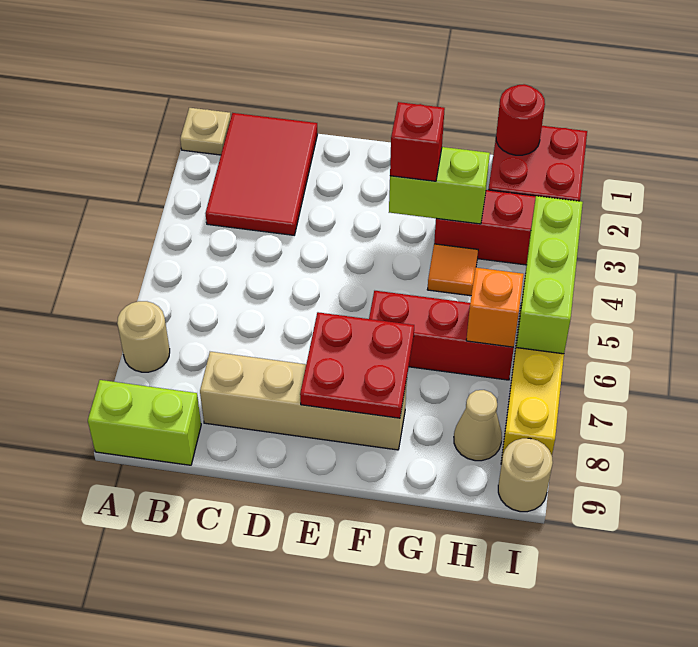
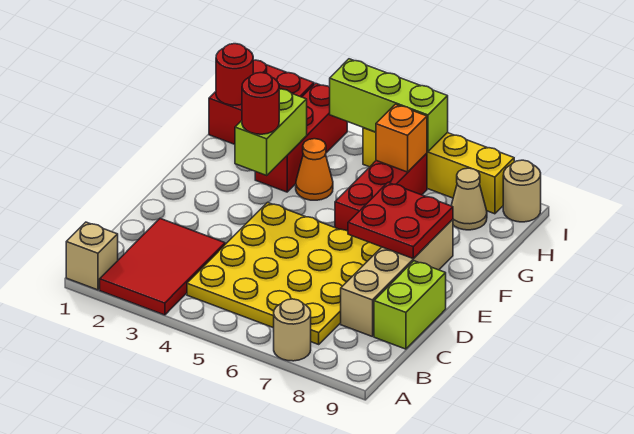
tan plate A1 level 1 -> tan brick A1 level 1
lime brick A9:B9 level 1 -> lime brick C9:D9 level 1
red tile B1:C3 level 1 -> red tile A2:C3 level 1
none -> yellow plate B4:E7 level 1
red brick F3 level 3 -> red round brick F3 level 3
orange tile G4 level 1 -> orange cone G4 level 1

